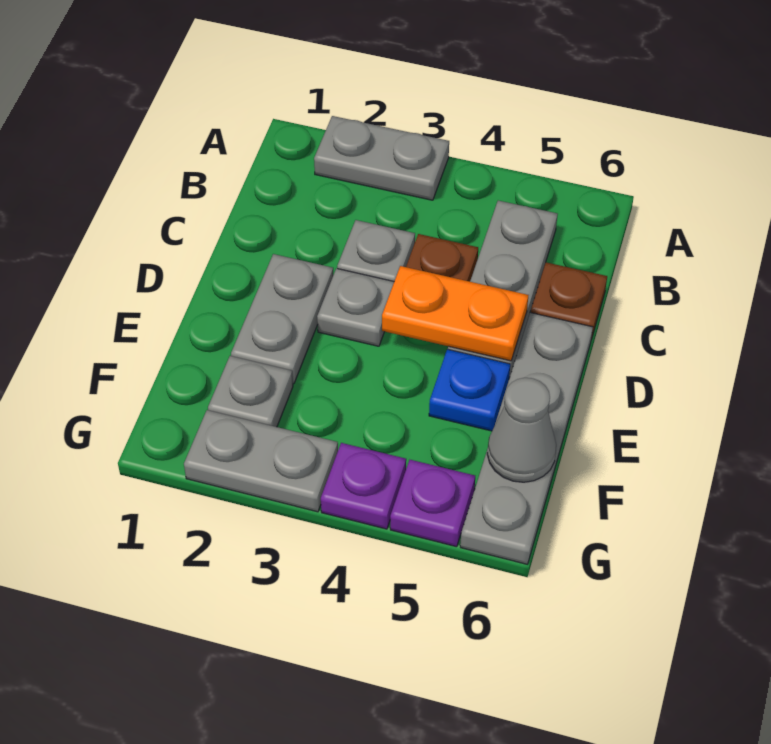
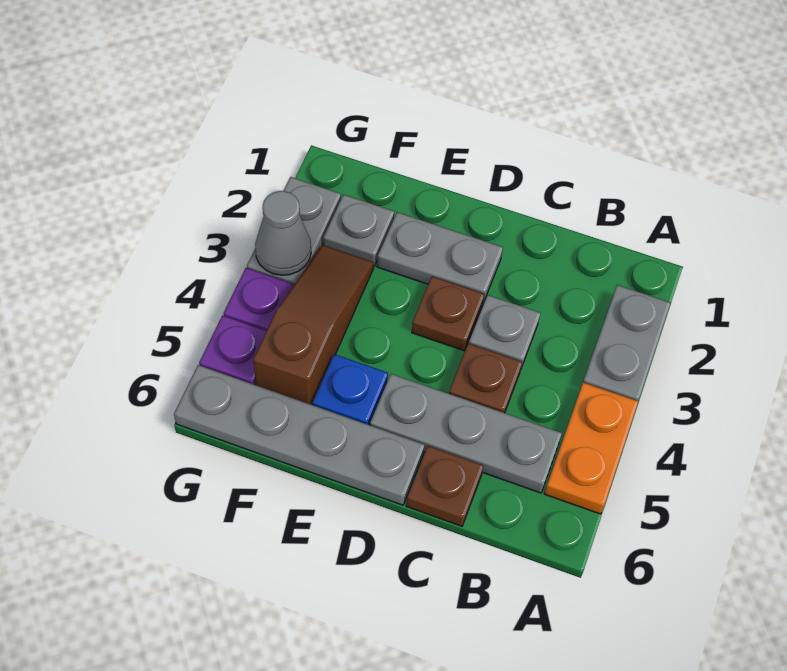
grey plate D3 level 1 -> brown plate D3 level 1
orange plate D4:D5 level 2 -> orange plate A4:A5 level 1
none -> brown slope F3:F5 level 1 top 5
grey cone F6 level 2 -> grey cone G3 level 2

